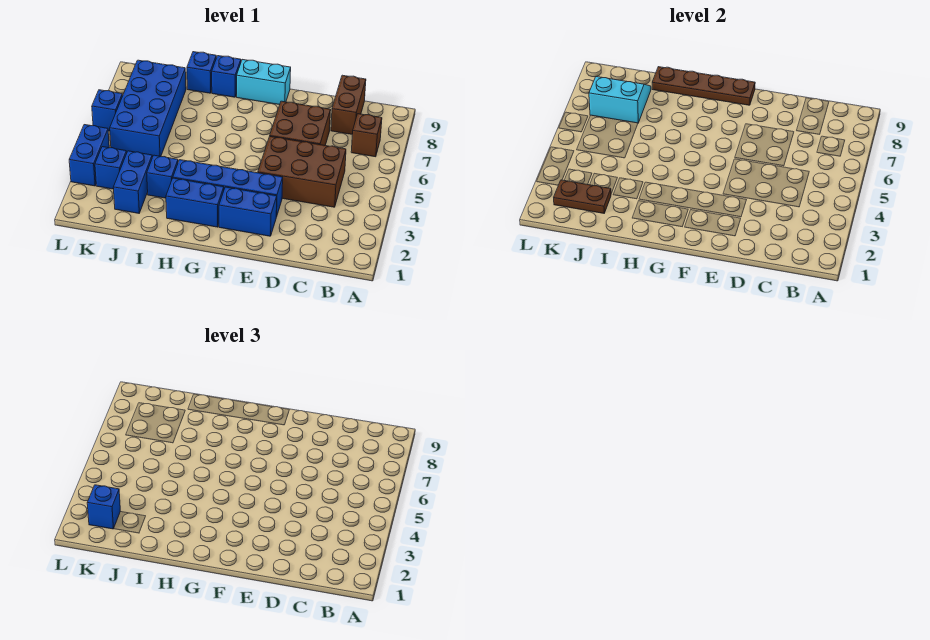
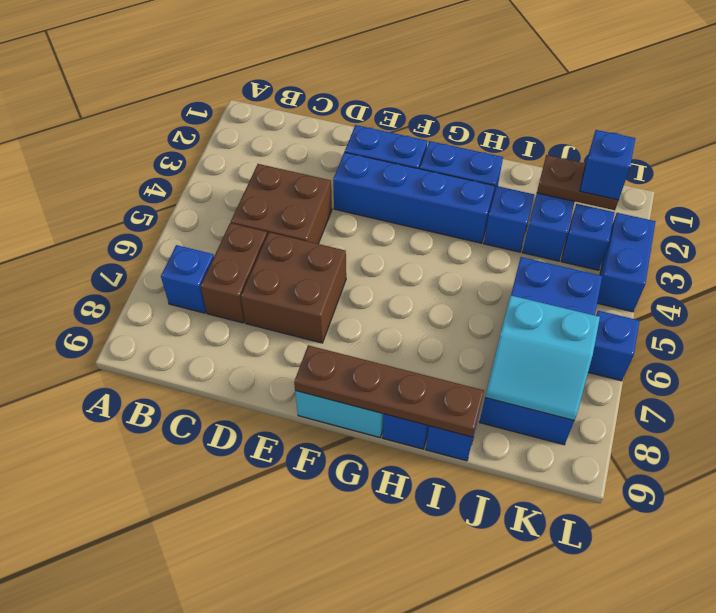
brown brick B7 level 1 -> blue brick B7 level 1
brown brick C4:E5 level 1 -> brown brick C4:D5 level 1
brown brick C8:C9 level 1 -> brown brick C6:C7 level 1

